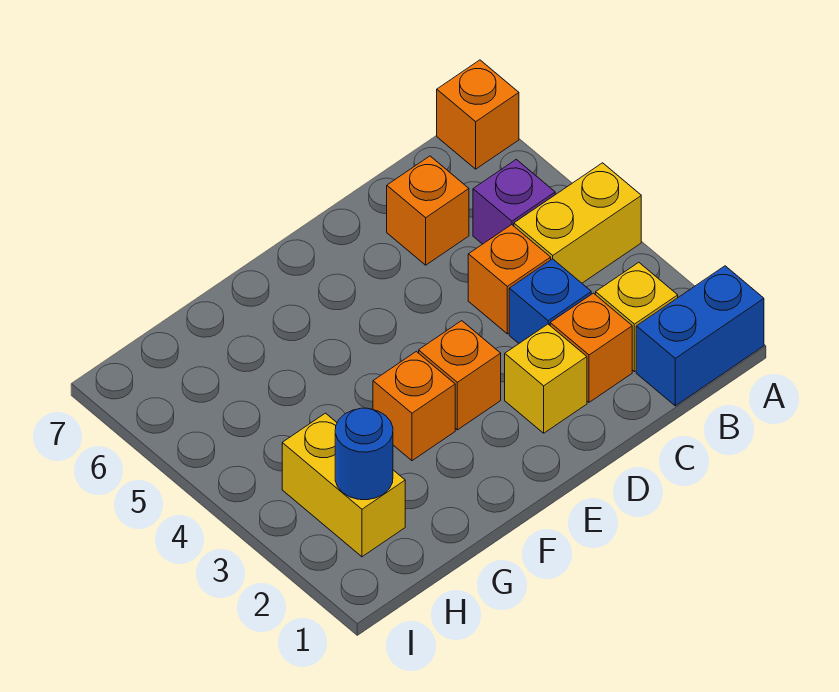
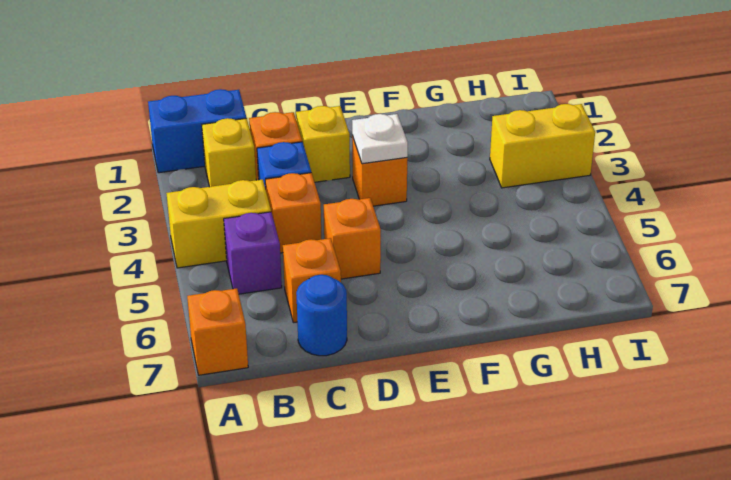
none -> white plate E3 level 2
orange brick F3 level 1 -> orange brick D5 level 1
yellow brick H2:H3 level 1 -> yellow brick H3:I3 level 1
blue round brick H2 level 2 -> blue round brick C7 level 1

